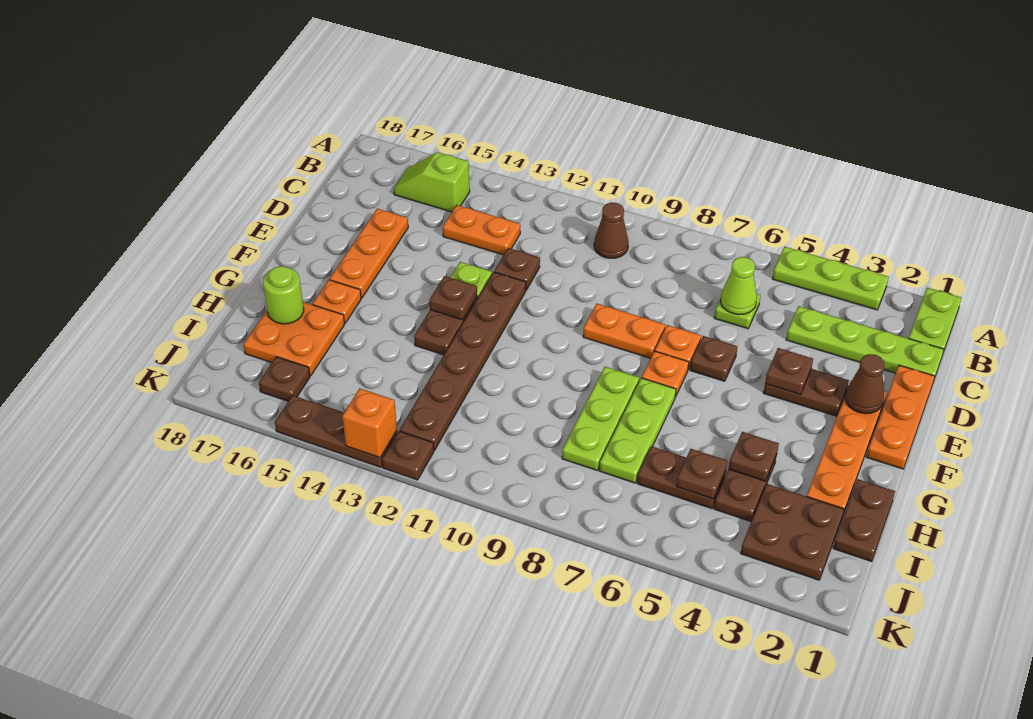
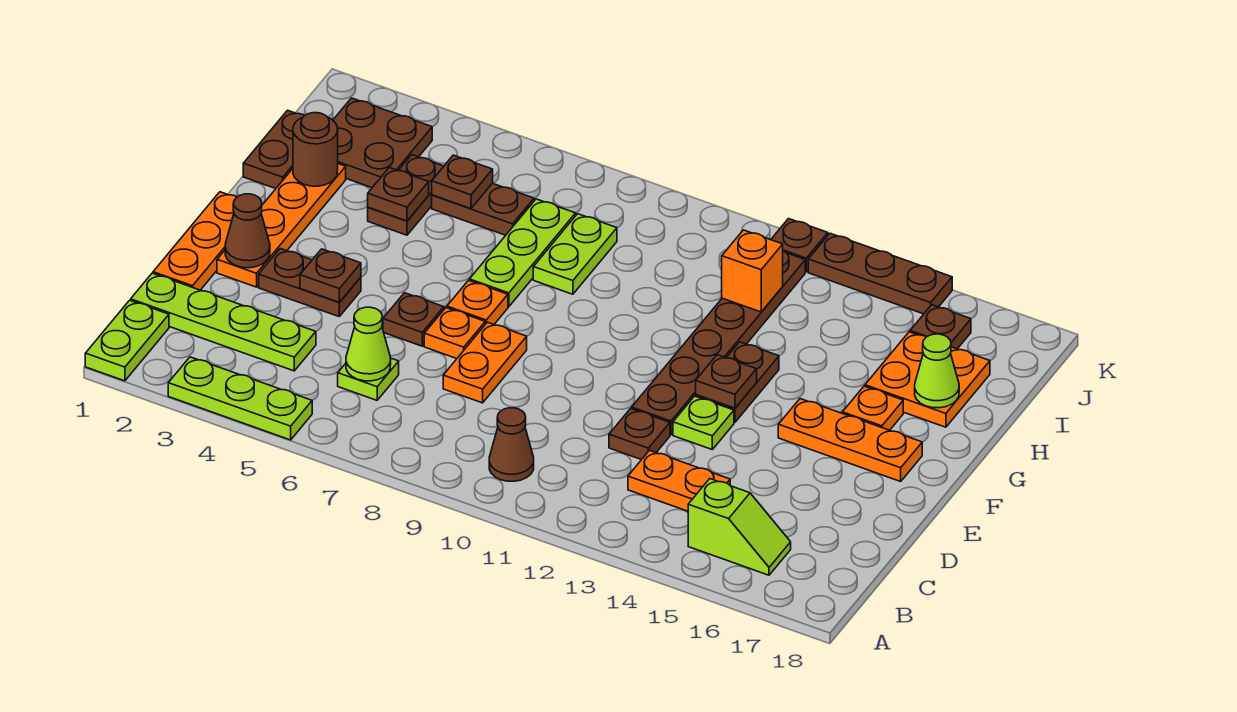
orange plate D16:F16 level 1 -> orange plate F15:F17 level 1
orange plate E8:E9 level 1 -> orange plate D8:E8 level 1
lime plate G8:I8 level 1 -> lime plate H8:I8 level 1
none -> brown round brick H2 level 2
lime round brick H17 level 2 -> lime cone H17 level 2
orange brick K13 level 2 -> orange brick I12 level 2

